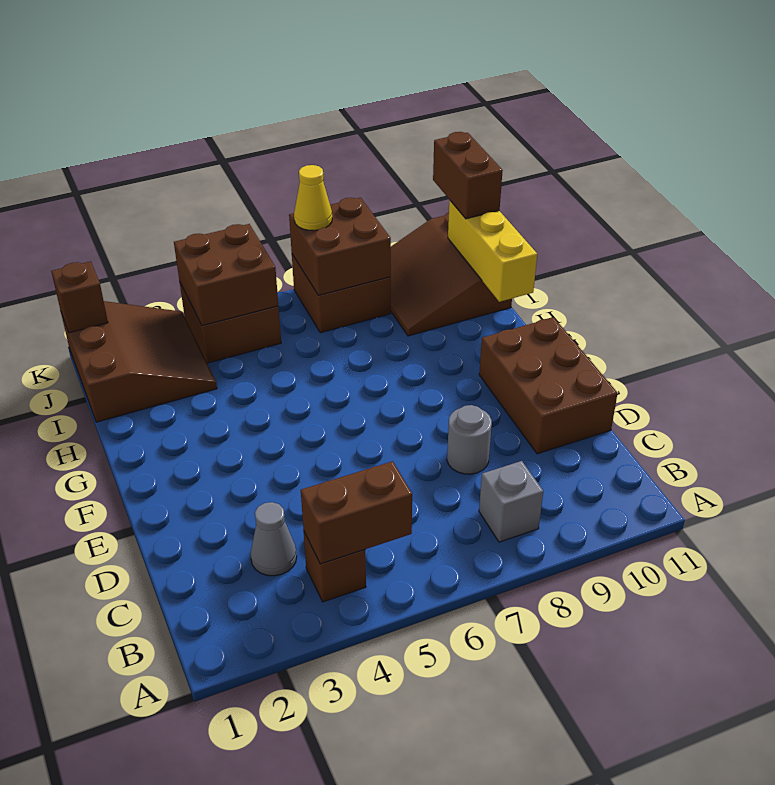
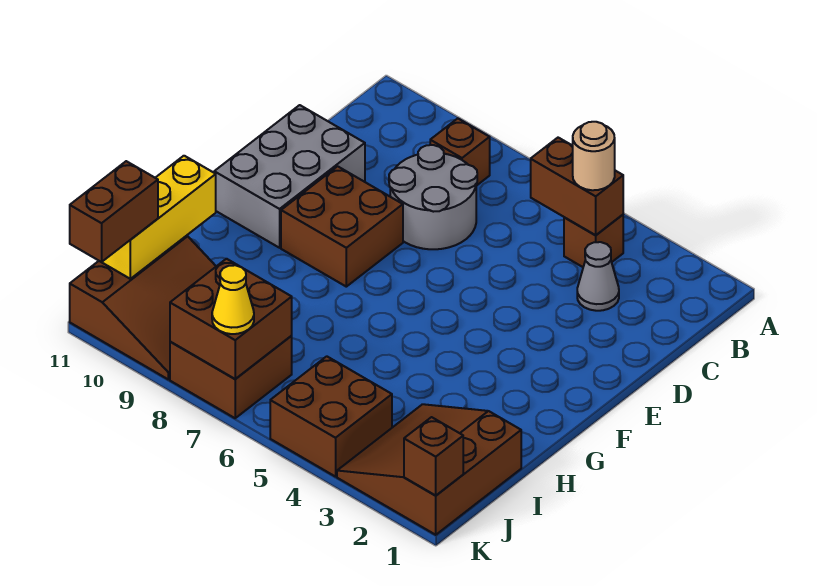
none -> tan round brick B4 level 3
grey brick B8 level 1 -> brown brick B8 level 1
grey round brick D8 level 1 -> grey round brick C7:D8 level 1
brown brick D10:F11 level 1 -> grey brick D10:F11 level 1
brown brick J4:K5 level 2 -> brown brick E8:F9 level 1

